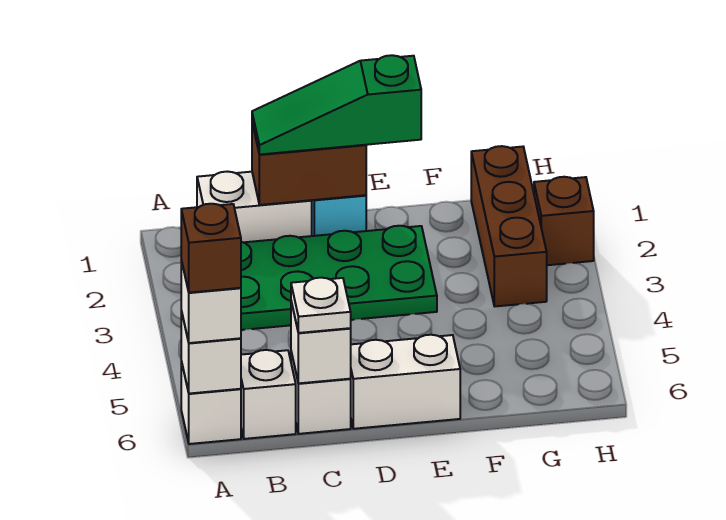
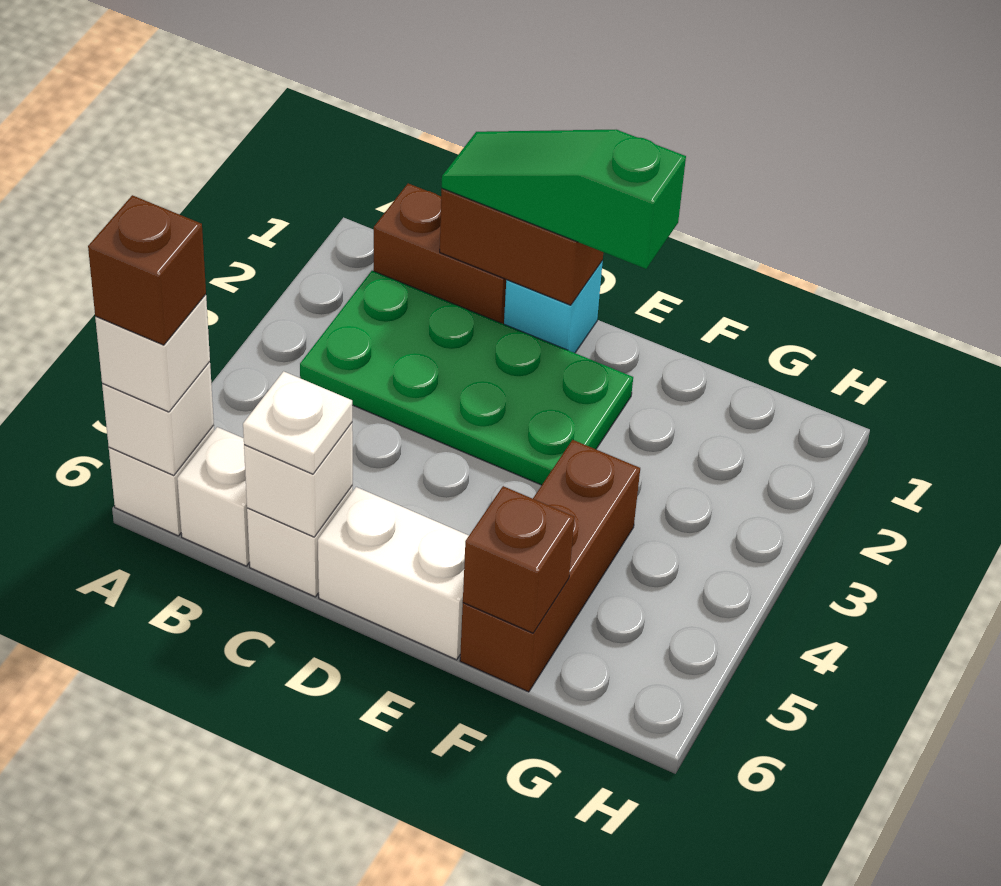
white brick B1:C1 level 1 -> brown brick B1:C1 level 1
brown brick G1:G3 level 1 -> brown brick F4:F6 level 1
brown brick H2 level 1 -> brown brick F6 level 2

